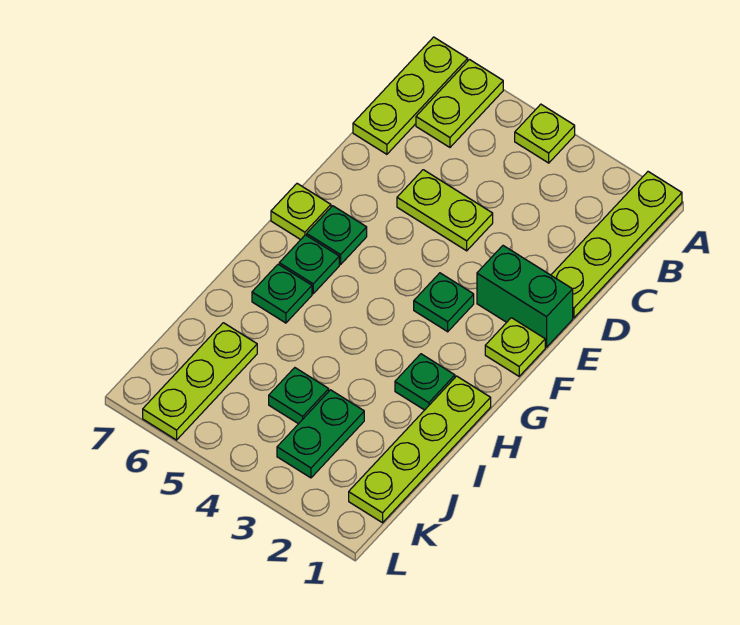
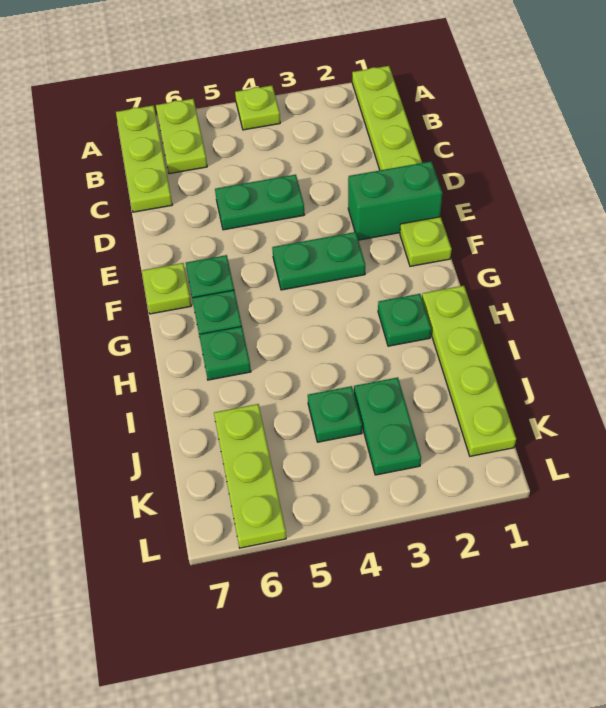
lime plate D4:D5 level 1 -> green plate D4:D5 level 1
green plate F3 level 1 -> green plate F3:F4 level 1

